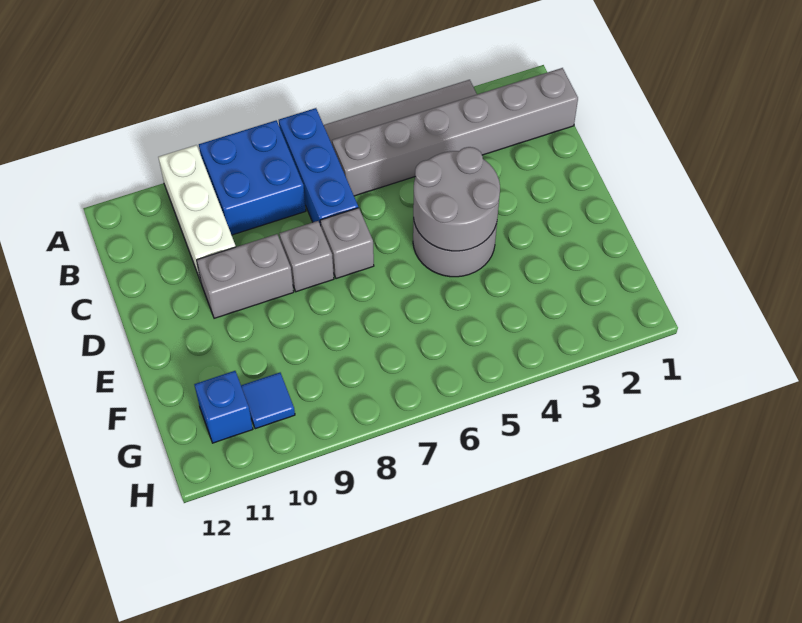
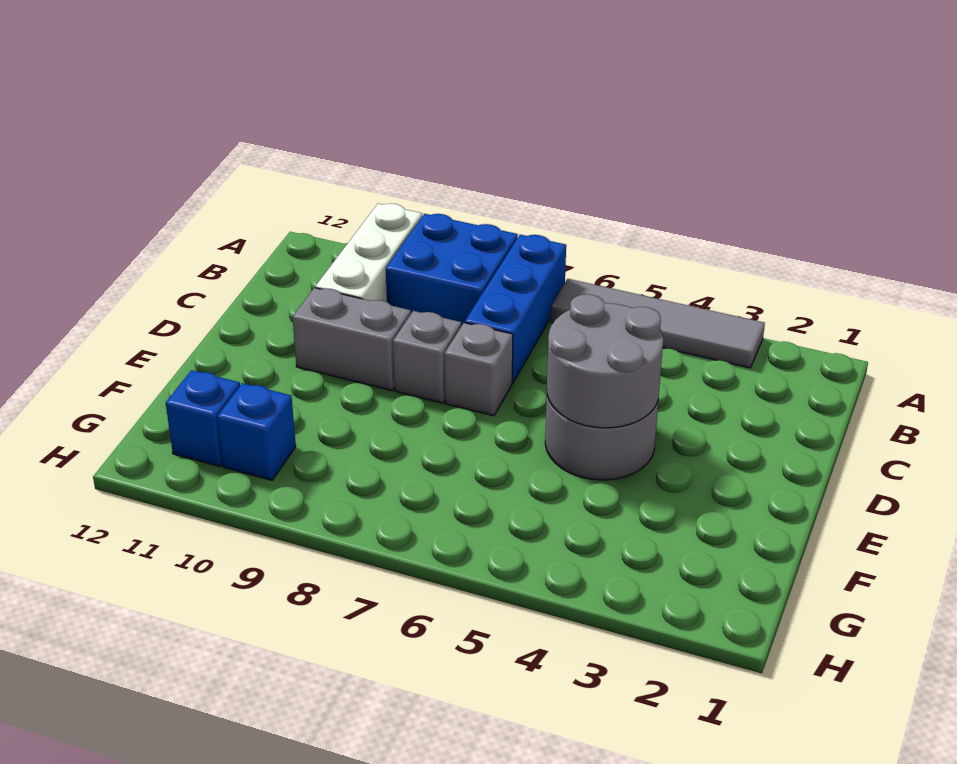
grey brick B1:B6 level 1 -> none
blue tile G10 level 1 -> blue brick G10 level 1

